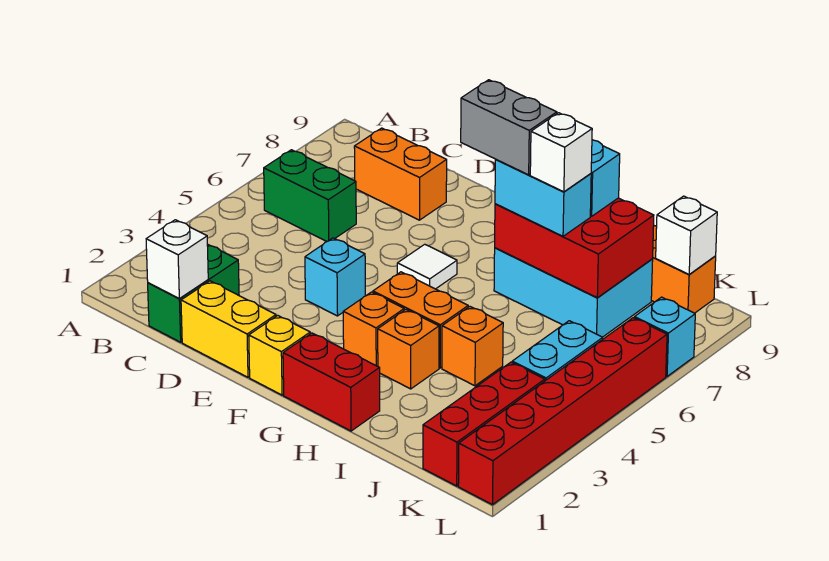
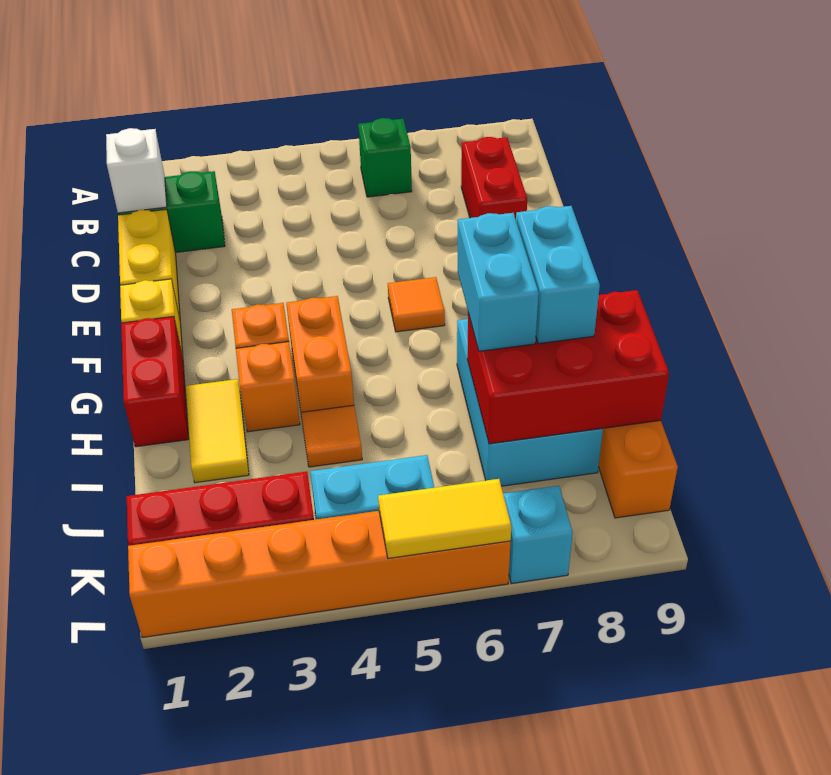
green brick B6:C6 level 1 -> green brick B6 level 1
orange brick C8:D8 level 1 -> red brick C8:D8 level 1
cyan brick E4 level 1 -> none
white tile F6 level 1 -> orange tile F6 level 1
grey brick G7:H7 level 4 -> none
none -> yellow tile H2:I2 level 1
red brick H7:J8 level 2 -> red brick I7:J9 level 2
orange brick I4 level 1 -> orange tile I4 level 1
white brick I7 level 4 -> none
white brick K9 level 2 -> none
red brick L1:L6 level 1 -> orange brick L1:L6 level 1
none -> yellow tile L5:L6 level 2

